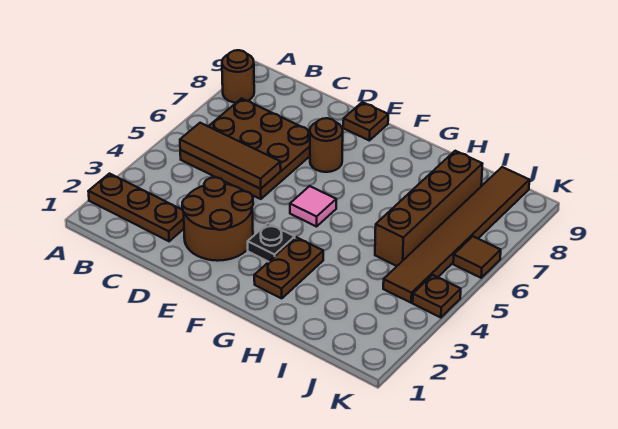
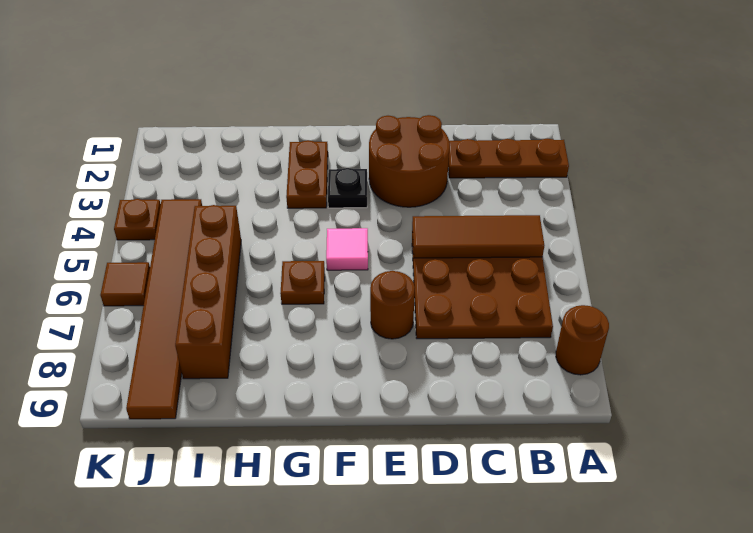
brown plate E9 level 1 -> brown plate G6 level 1

